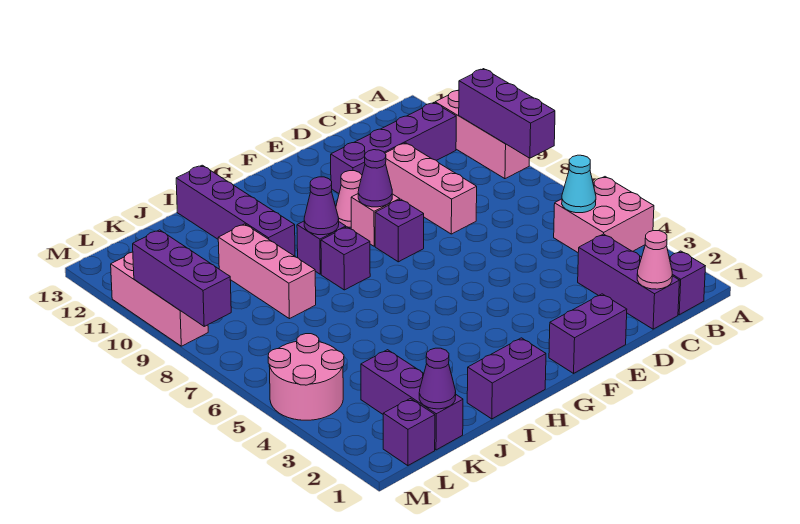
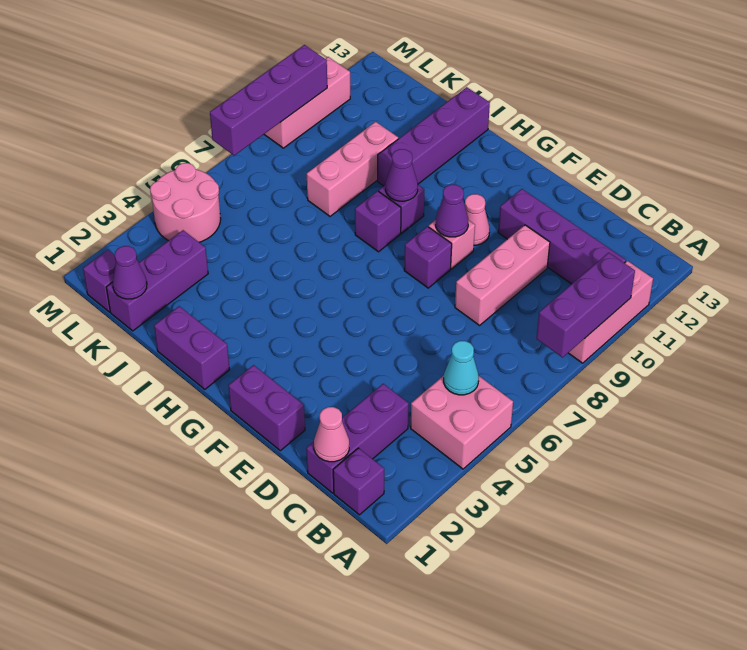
purple brick M8:M10 level 2 -> purple brick M7:M10 level 2

